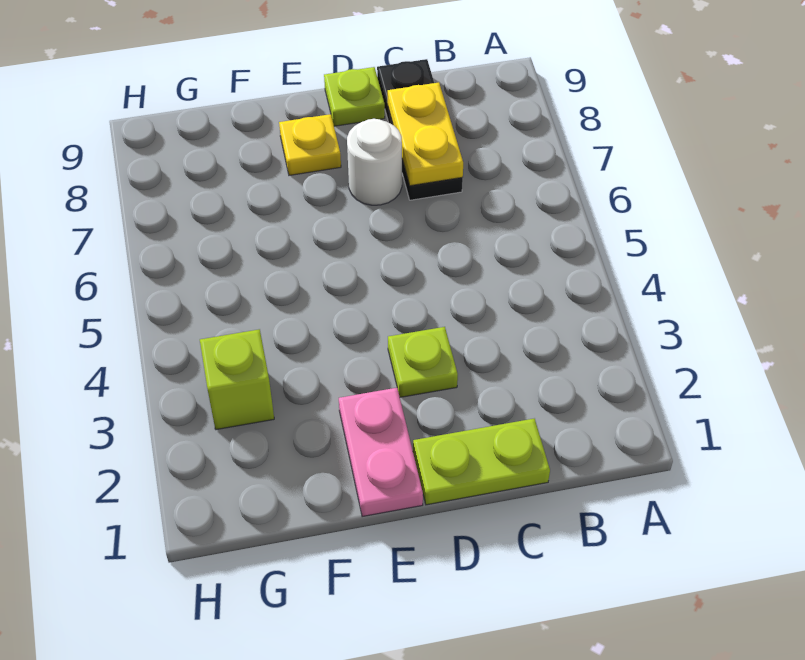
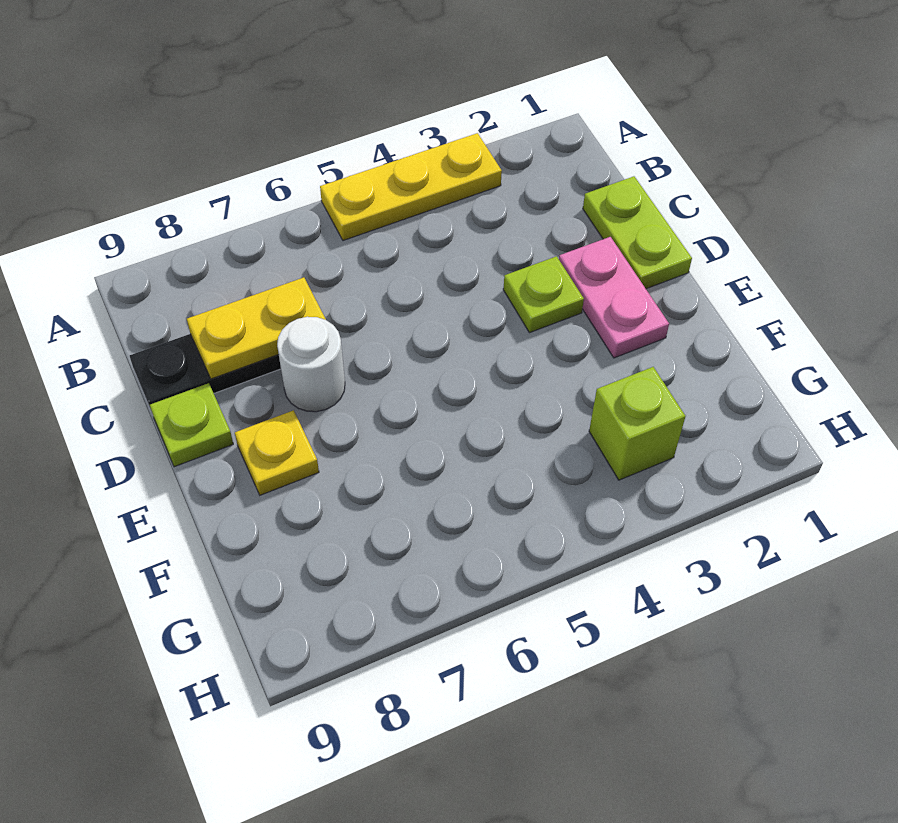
none -> yellow plate A3:A5 level 1
pink plate E1:E2 level 1 -> pink plate D2:E2 level 1

